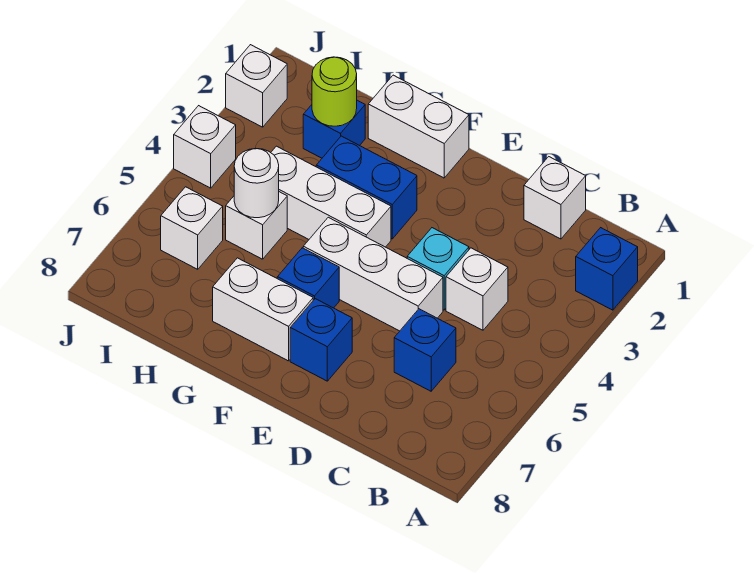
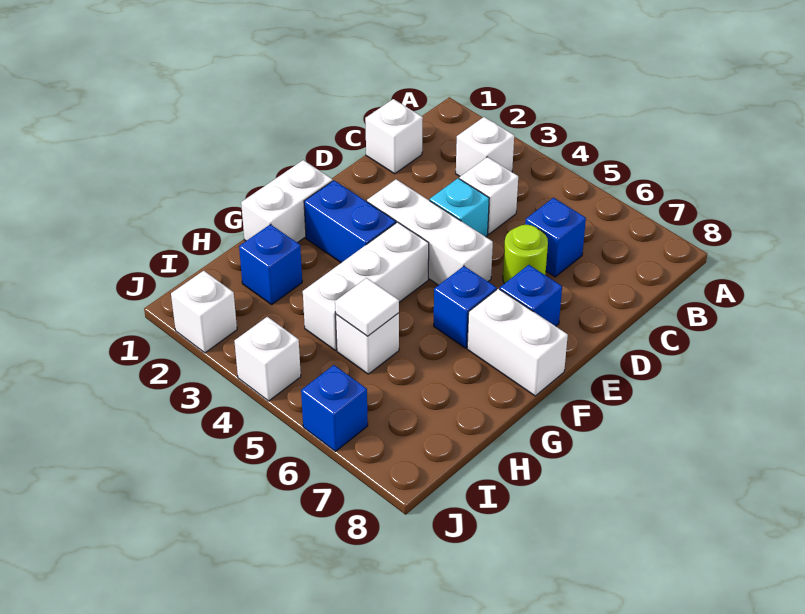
blue brick A2 level 1 -> blue brick J6 level 1
white brick D5:F5 level 1 -> white brick E3:E5 level 1
blue brick F3:G3 level 1 -> blue brick F2:F3 level 1
white brick F7:G7 level 1 -> white brick F7:F8 level 1
lime round brick H2 level 2 -> lime round brick D6 level 1
white round brick H5 level 2 -> white tile H5 level 2
white brick I6 level 1 -> white brick B3 level 1

